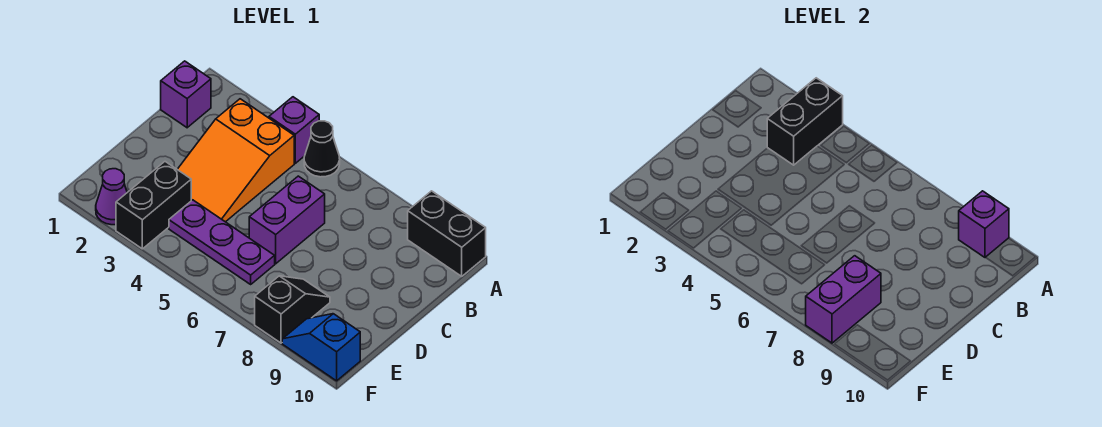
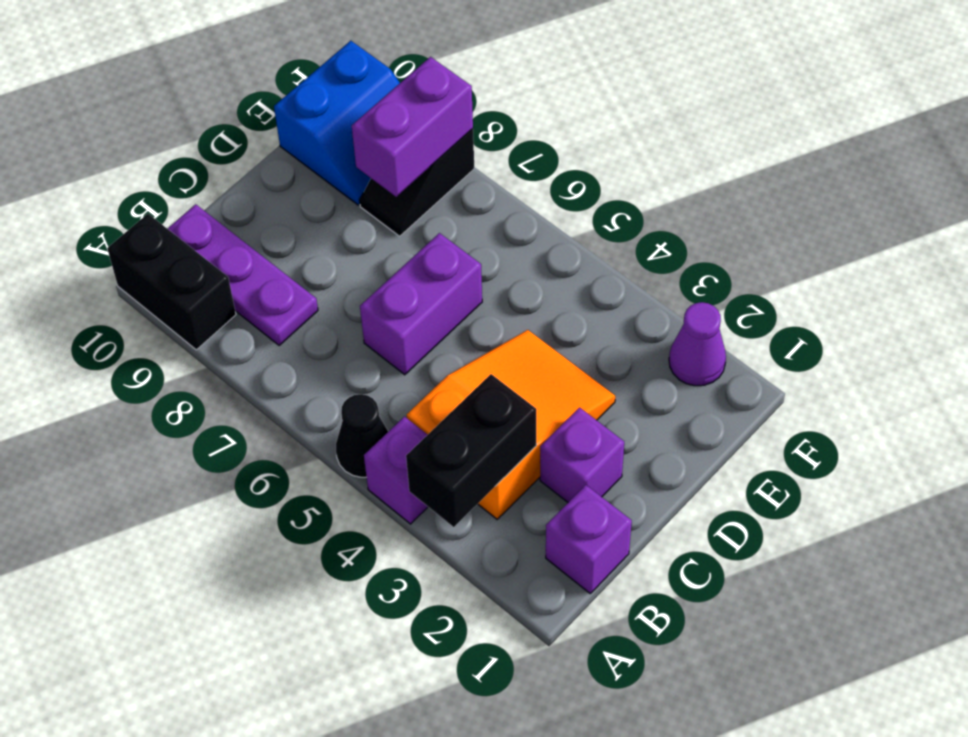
purple brick A9 level 2 -> purple brick C2 level 1
black brick E3:F3 level 1 -> none
purple plate E4:E6 level 1 -> purple plate B8:B10 level 1
blue slope F9:F10 level 1 top 10 -> blue slope E9:F10 level 1 top 10

